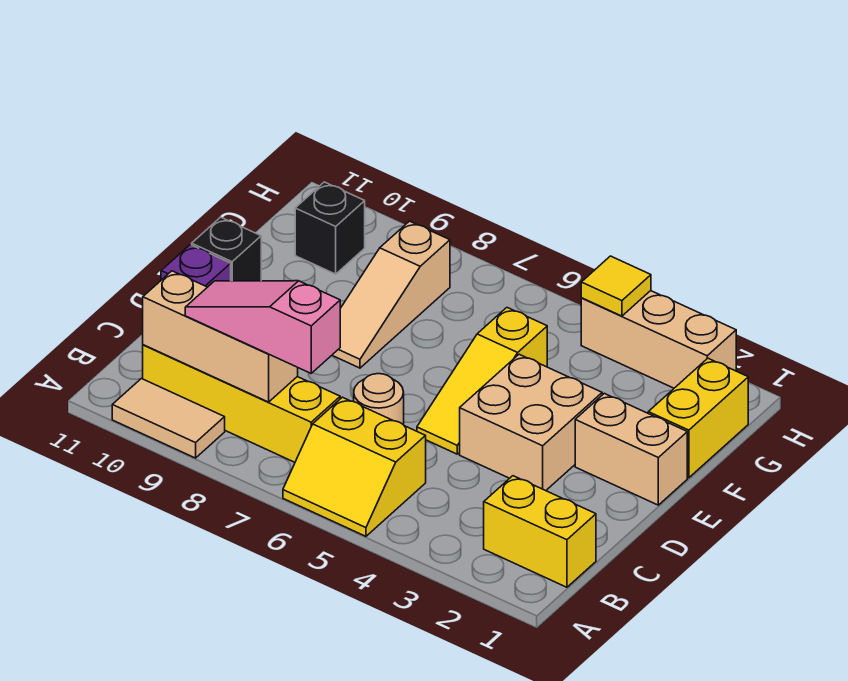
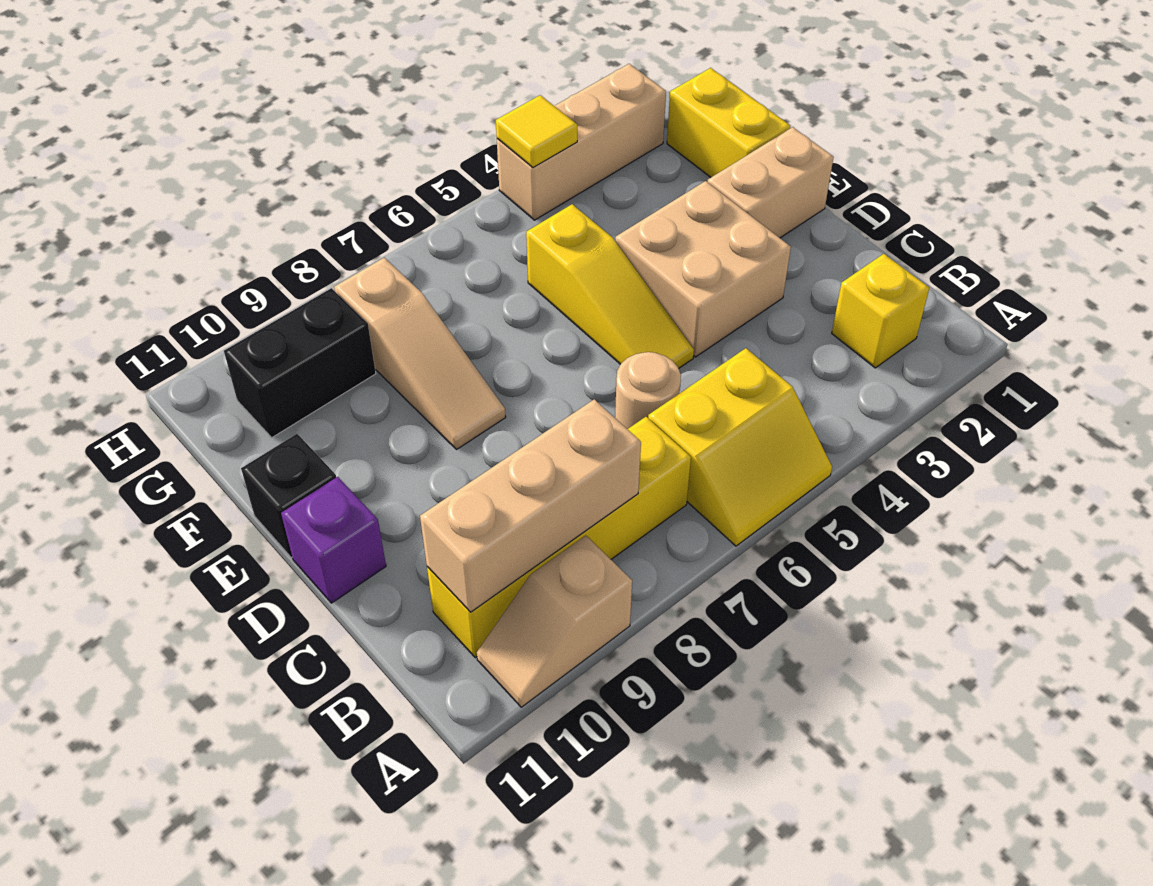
tan tile A9:A10 level 1 -> tan slope A9:A10 level 1 top 9
yellow brick B1:B2 level 1 -> yellow brick B2 level 1
pink slope B7:B9 level 3 top 7 -> none
black brick G10 level 1 -> black brick G9:G10 level 1

